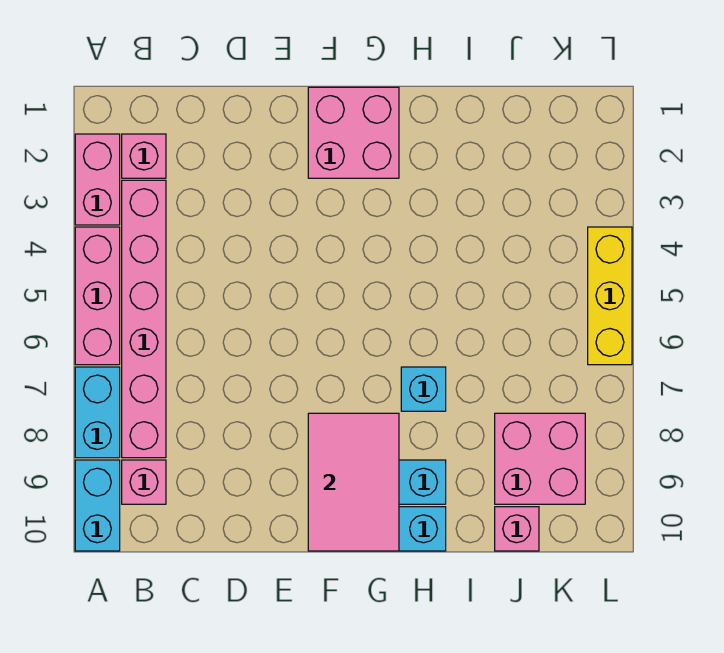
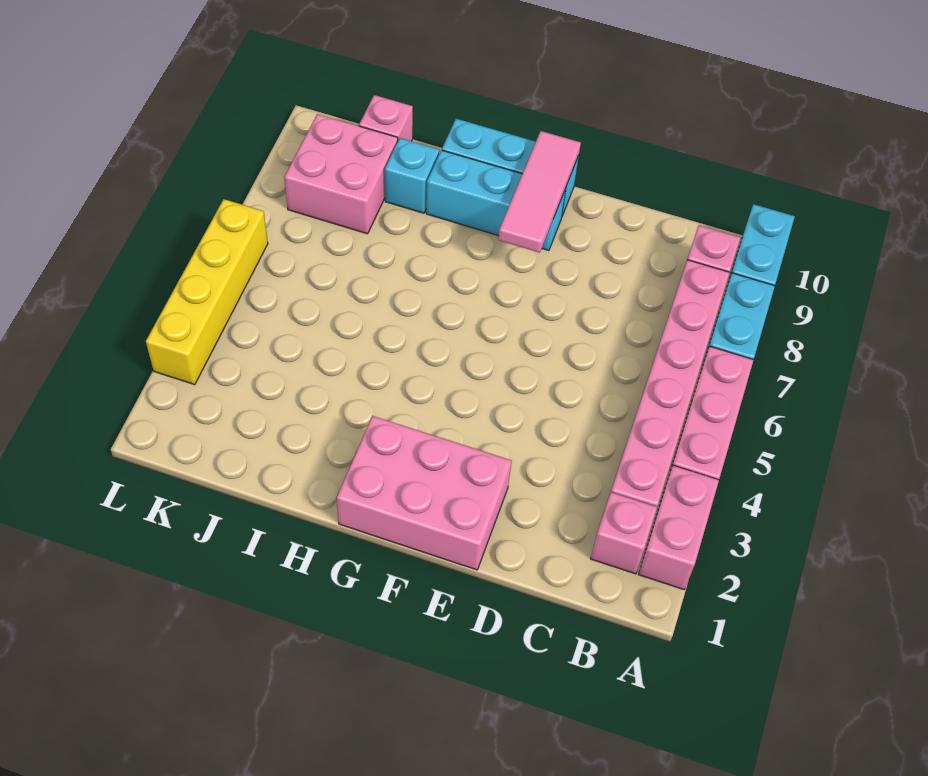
pink brick F1:G2 level 1 -> pink brick E1:G2 level 1
pink tile F8:G10 level 2 -> pink tile F8:F10 level 2
cyan brick H7 level 1 -> cyan brick I9 level 1
yellow brick L4:L6 level 1 -> yellow brick L3:L6 level 1

